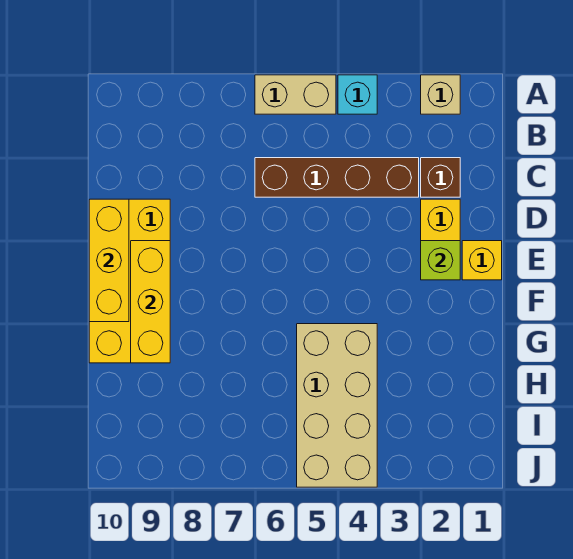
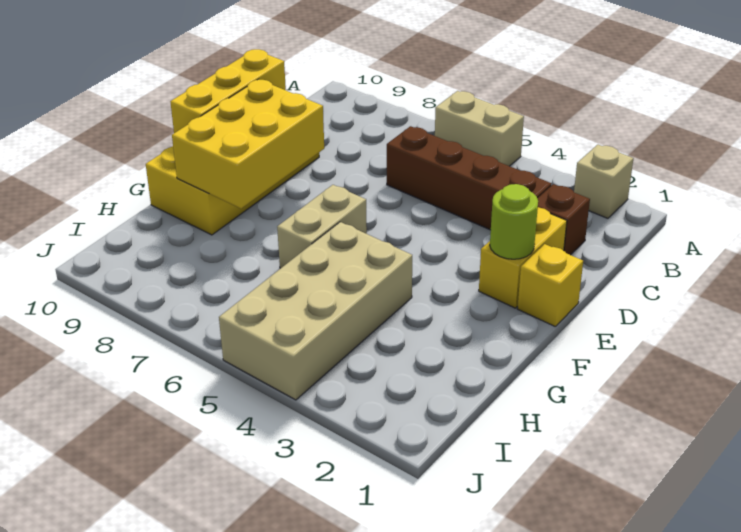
cyan brick A4 level 1 -> none
lime brick E2 level 2 -> lime round brick E2 level 2
yellow brick E9:G9 level 2 -> yellow brick E8:G9 level 2
none -> tan brick F6:G6 level 1

